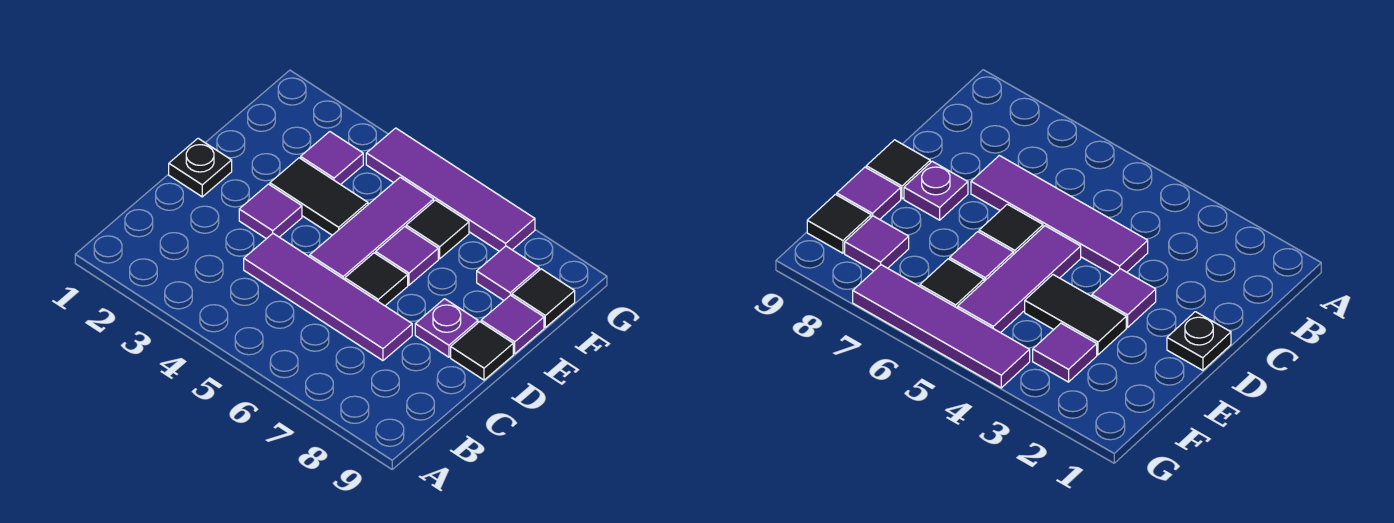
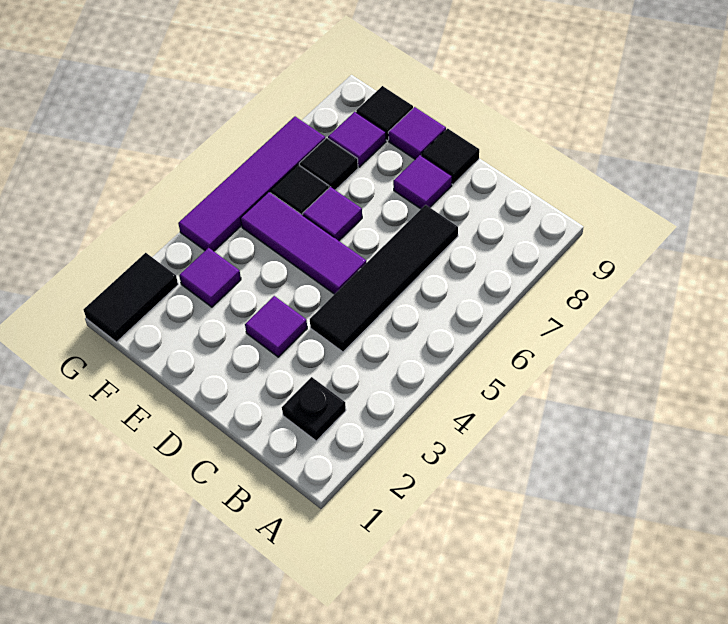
purple tile C4:C7 level 1 -> black tile C4:C7 level 1
black plate D1 level 1 -> black plate B2 level 1
black tile D6 level 1 -> black tile F7 level 1
purple plate D8 level 1 -> purple tile D8 level 1
black tile E3:E4 level 1 -> black tile G1:G2 level 1

